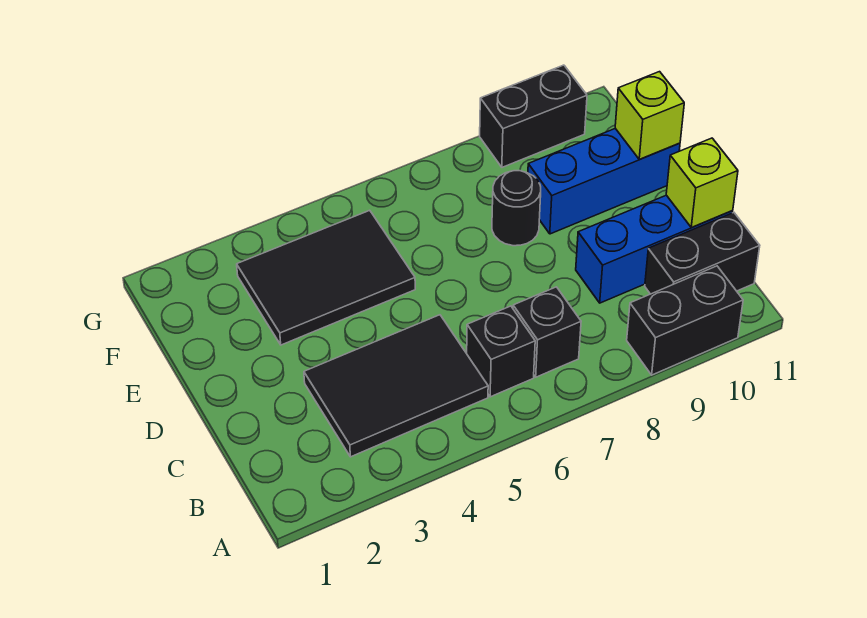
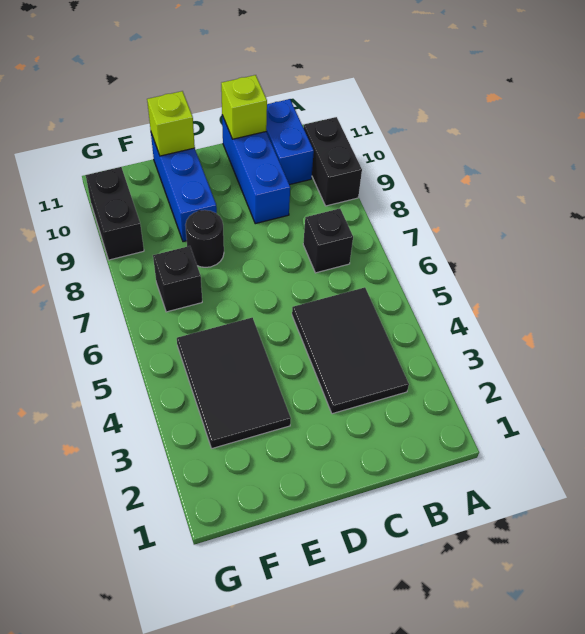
black brick B6 level 1 -> black brick F7 level 1
black brick B10:B11 level 1 -> blue brick B10:B11 level 1

